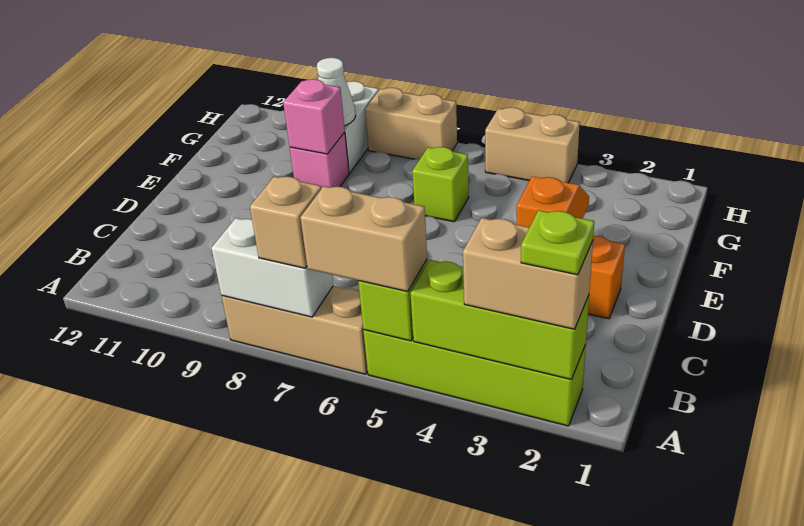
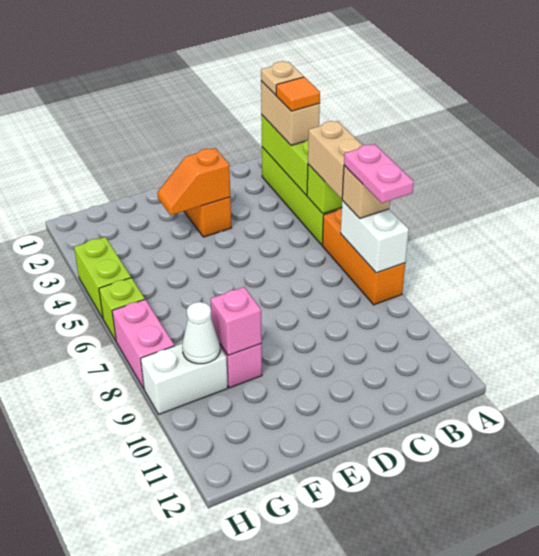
lime plate A2 level 4 -> tan plate A2 level 4
none -> orange tile A3 level 4
tan brick A6:A8 level 1 -> orange brick A6:A8 level 1
none -> pink plate A7:A8 level 4
lime brick F6 level 1 -> lime brick H6 level 1
tan brick H4:H5 level 1 -> lime brick H4:H5 level 1
tan brick H7:H8 level 1 -> pink brick H7:H8 level 1

